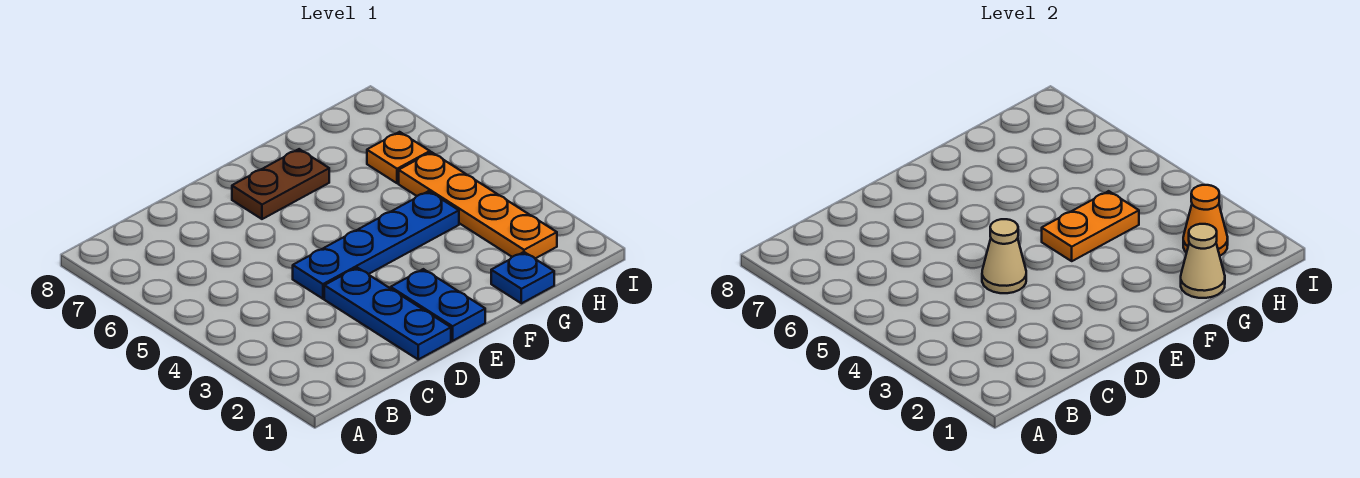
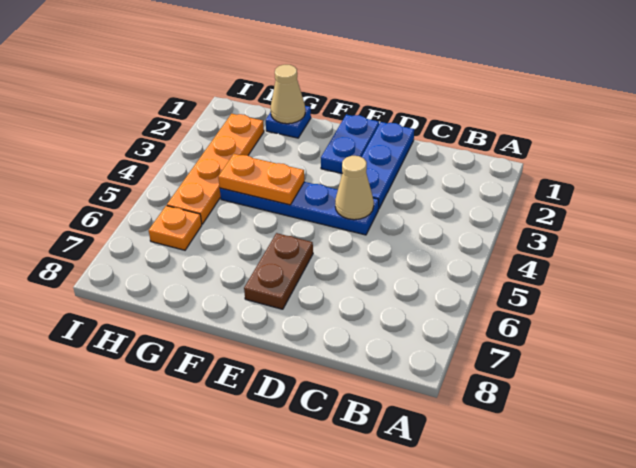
brown plate E7:F7 level 1 -> brown plate E6:E7 level 1
orange cone H2 level 2 -> none

